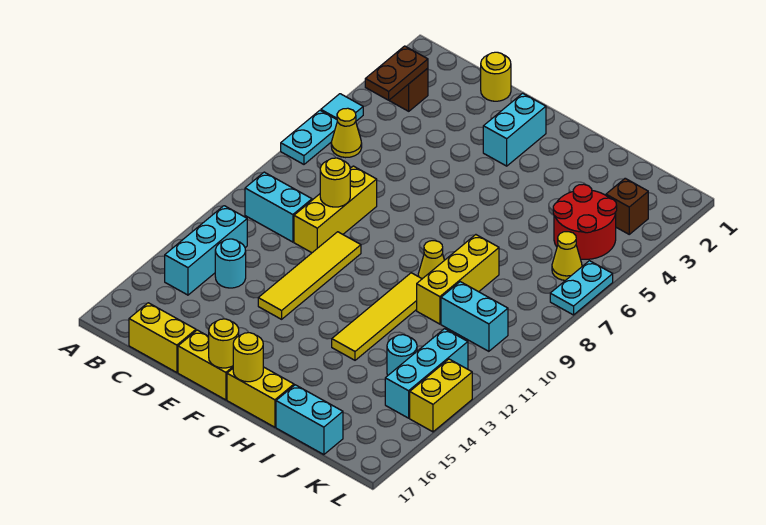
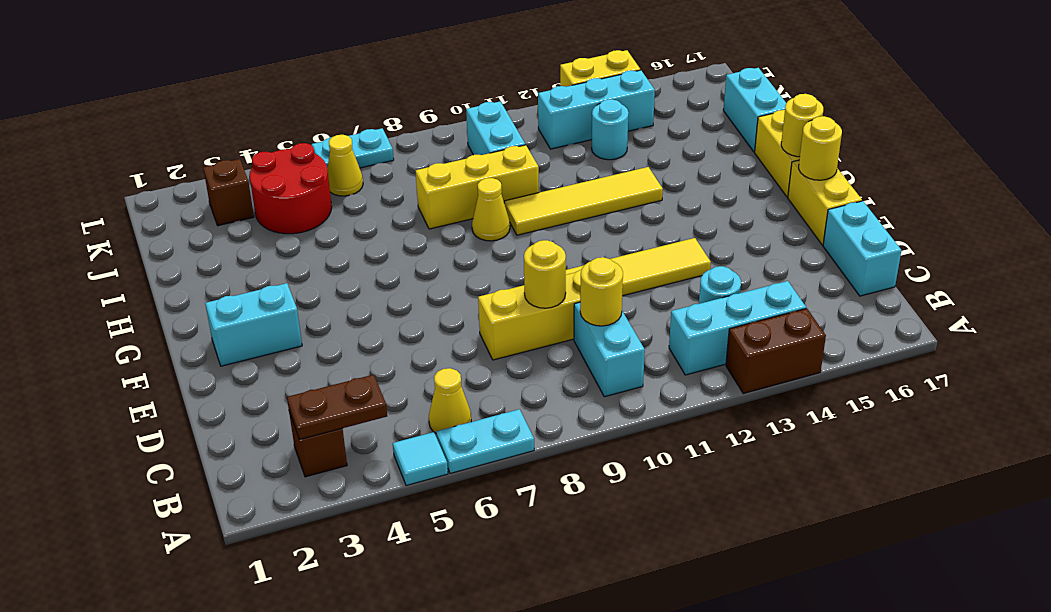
none -> brown brick A13:A14 level 1
yellow brick C17:D17 level 1 -> cyan brick C17:D17 level 1
yellow round brick D1 level 1 -> yellow round brick C10 level 2

